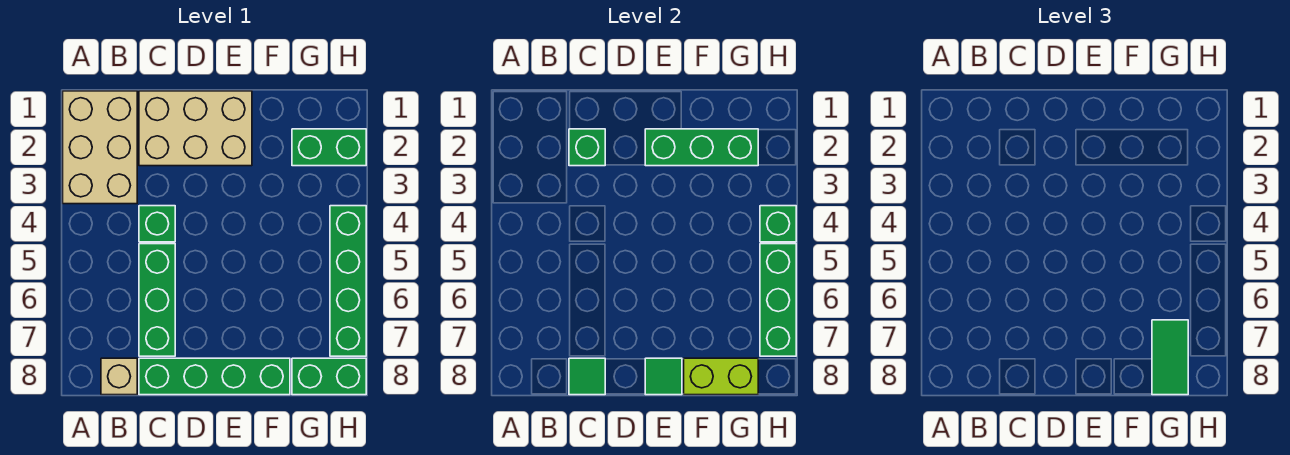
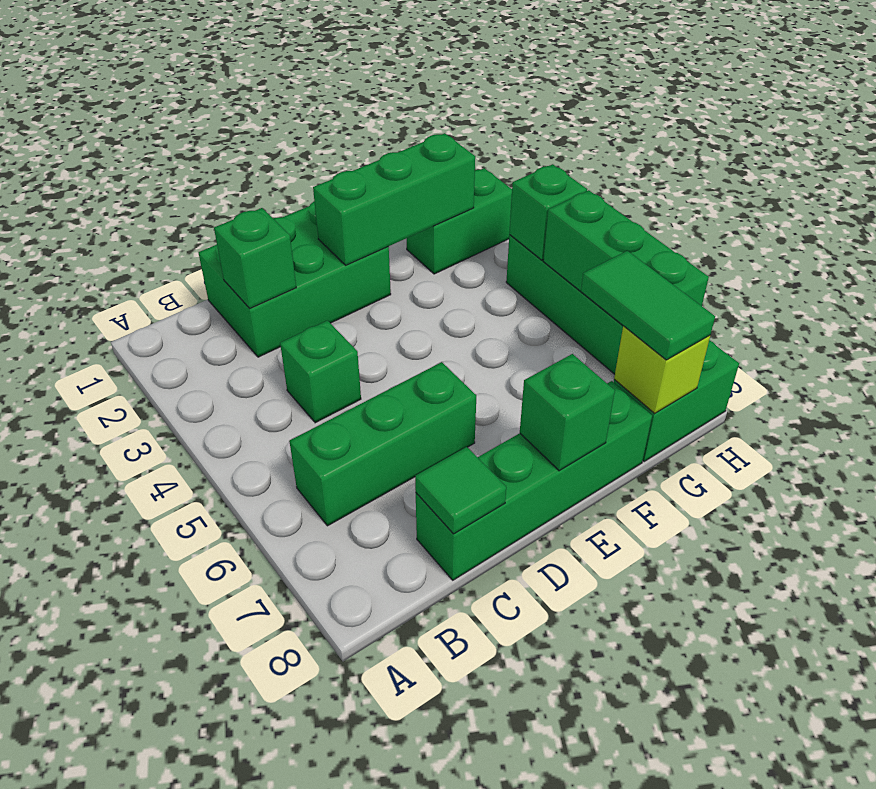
tan brick A1:B3 level 1 -> none
tan brick B8 level 1 -> none
tan brick C1:E2 level 1 -> green brick C1:E2 level 1
green brick C5:C7 level 1 -> green brick B6:D6 level 1
green tile E8 level 2 -> green brick E8 level 2
lime brick F8:G8 level 2 -> lime brick G8 level 2

